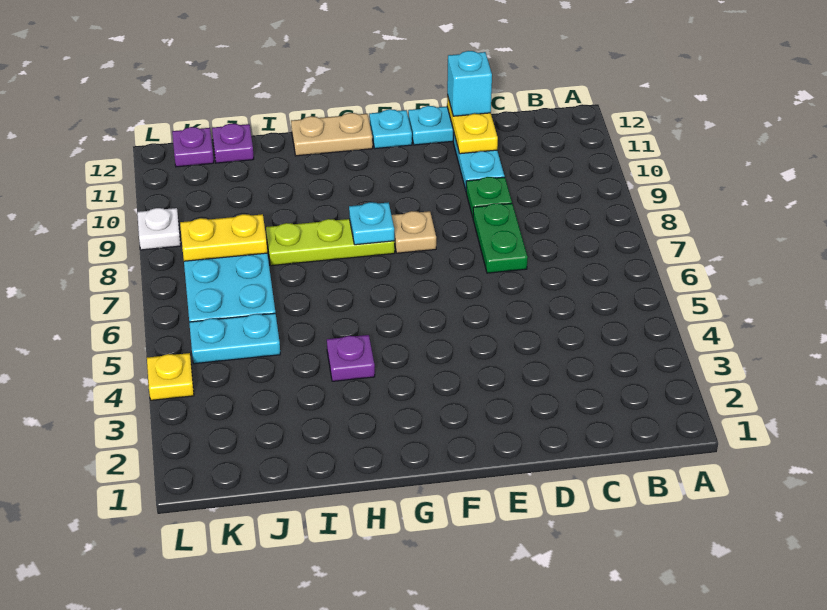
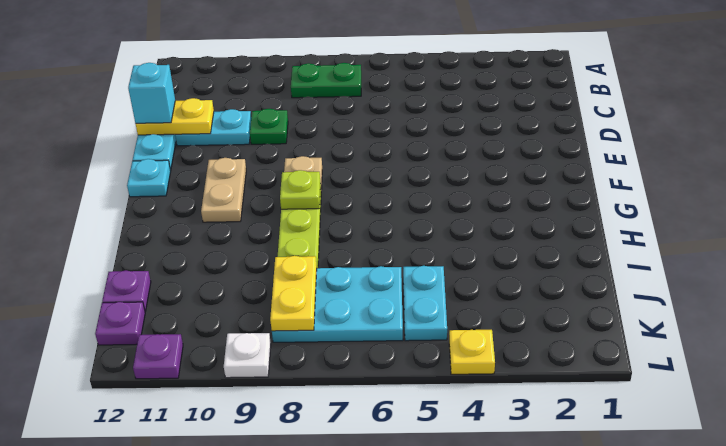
green plate D7:D8 level 1 -> green plate B7:B8 level 1
cyan plate G8 level 2 -> lime plate G8 level 2
tan plate G12:H12 level 1 -> tan plate F10:G10 level 1
purple plate H4 level 1 -> purple plate L11 level 1

